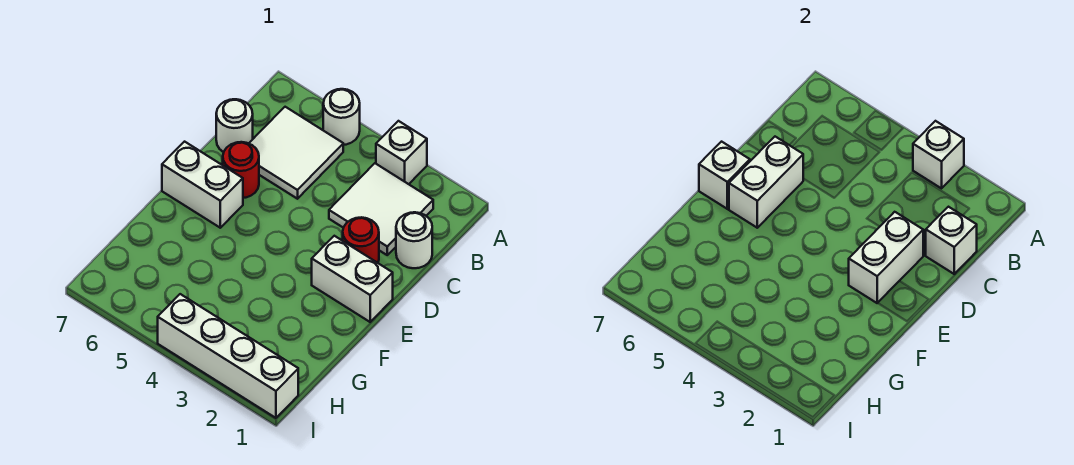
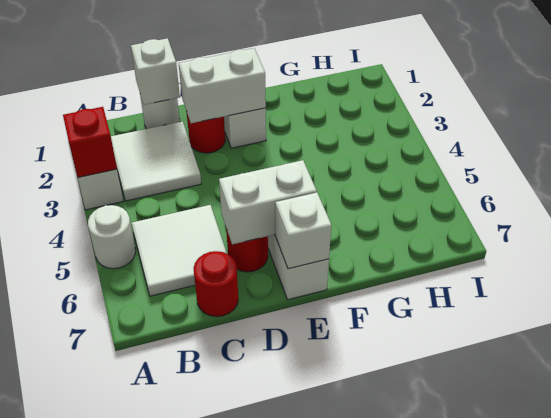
white brick A3 level 2 -> red brick A3 level 2
white round brick C7 level 1 -> red round brick C7 level 1
white brick I1:I4 level 1 -> none

